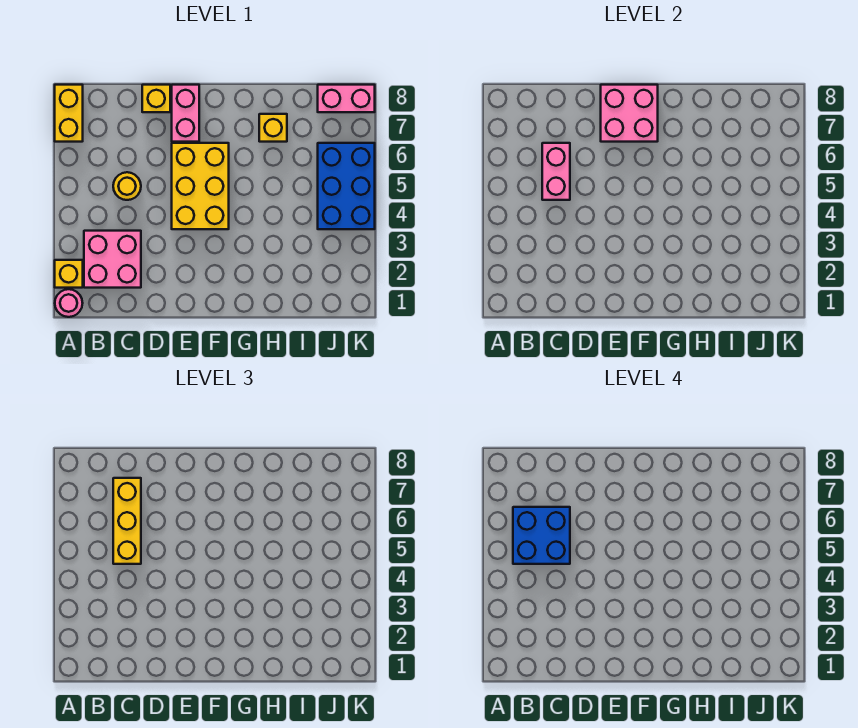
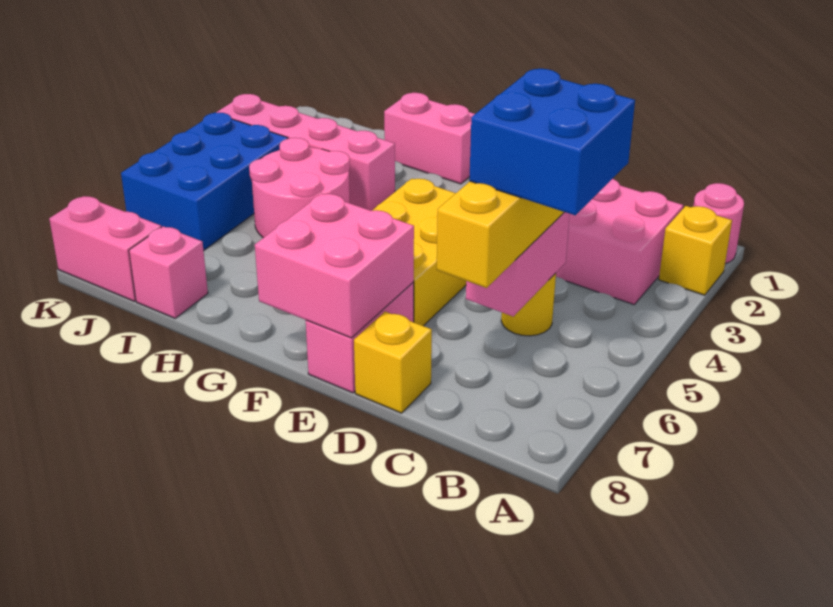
yellow brick A7:A8 level 1 -> none
none -> pink brick G1:H1 level 1
none -> pink brick H3:K3 level 1
none -> pink round brick H4:I5 level 1
yellow brick H7 level 1 -> none
none -> pink brick I8 level 1

